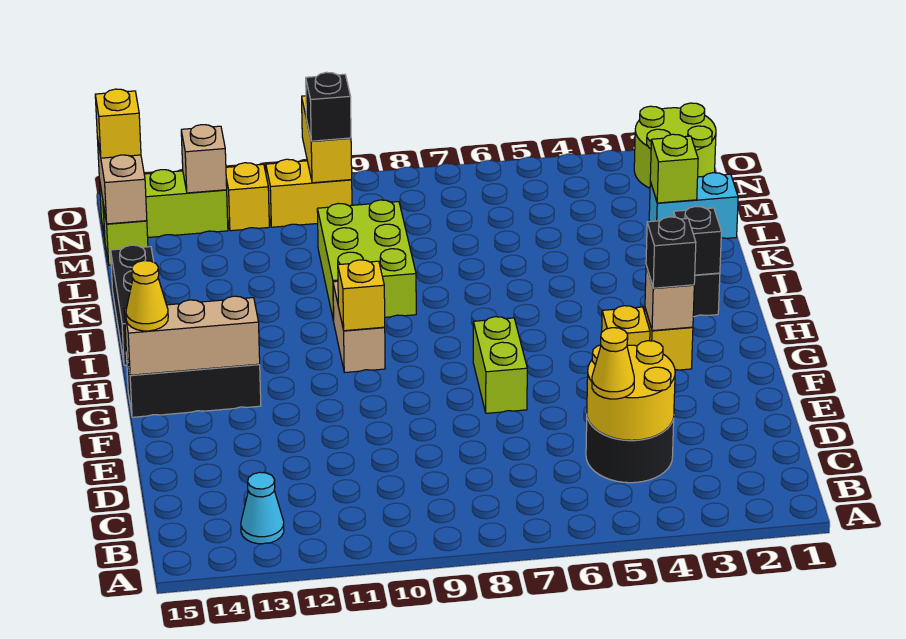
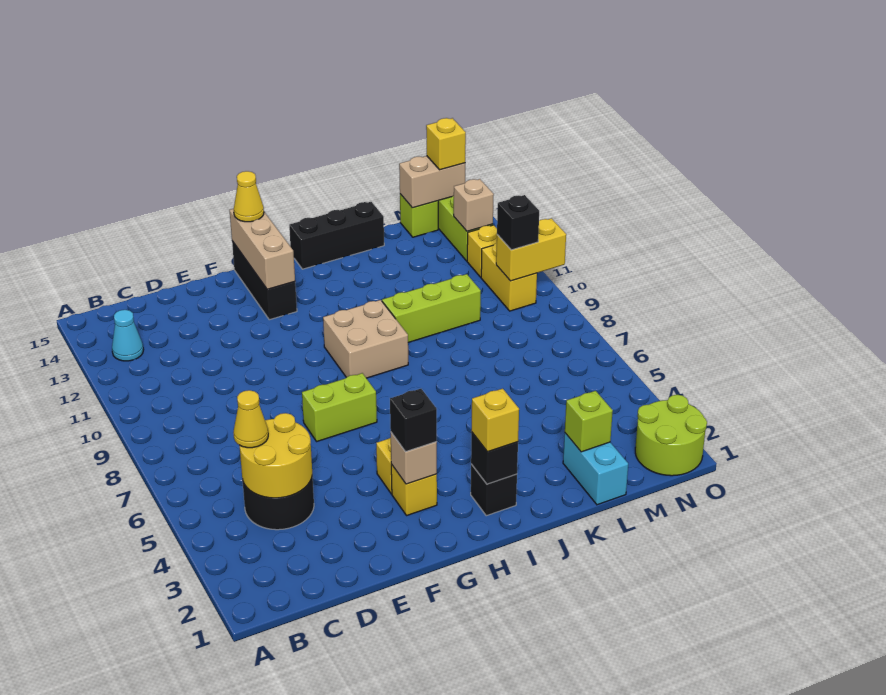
tan brick H10:I10 level 1 -> tan brick H9:I10 level 1
yellow brick H10 level 2 -> yellow brick I2 level 3
lime brick J9:L10 level 1 -> lime brick J10:L10 level 1

